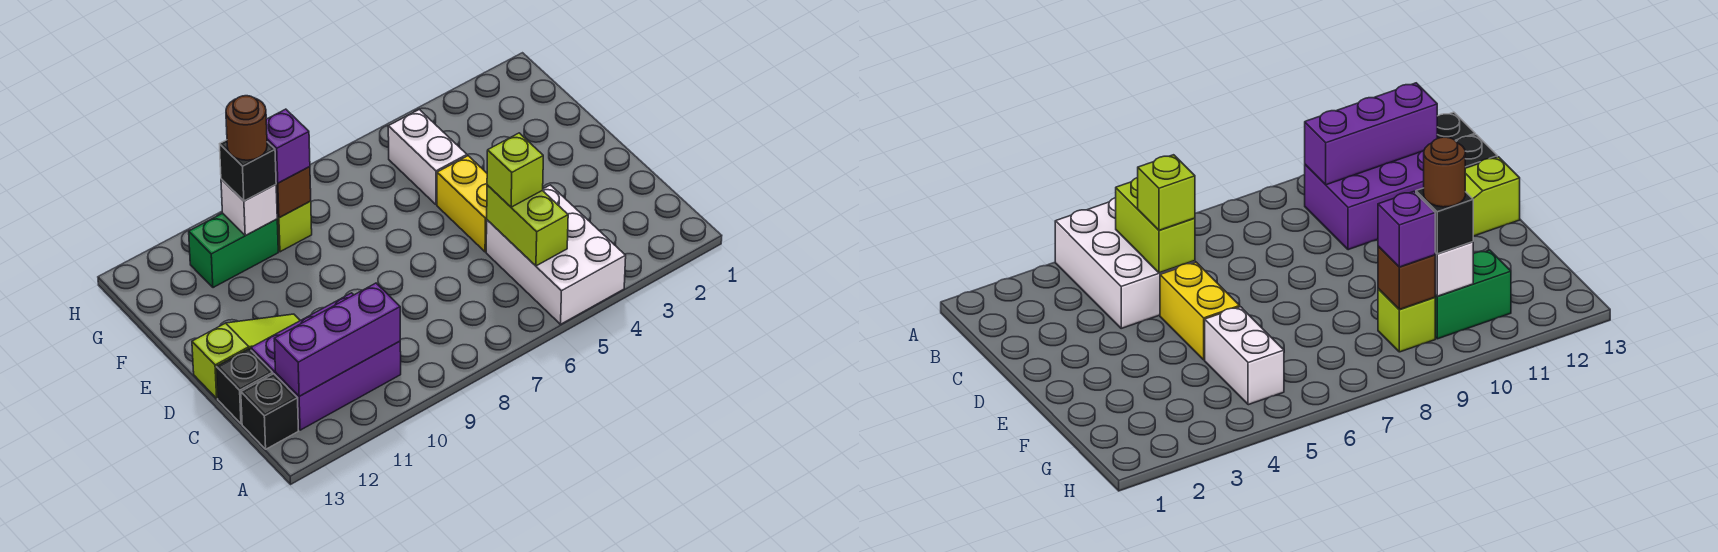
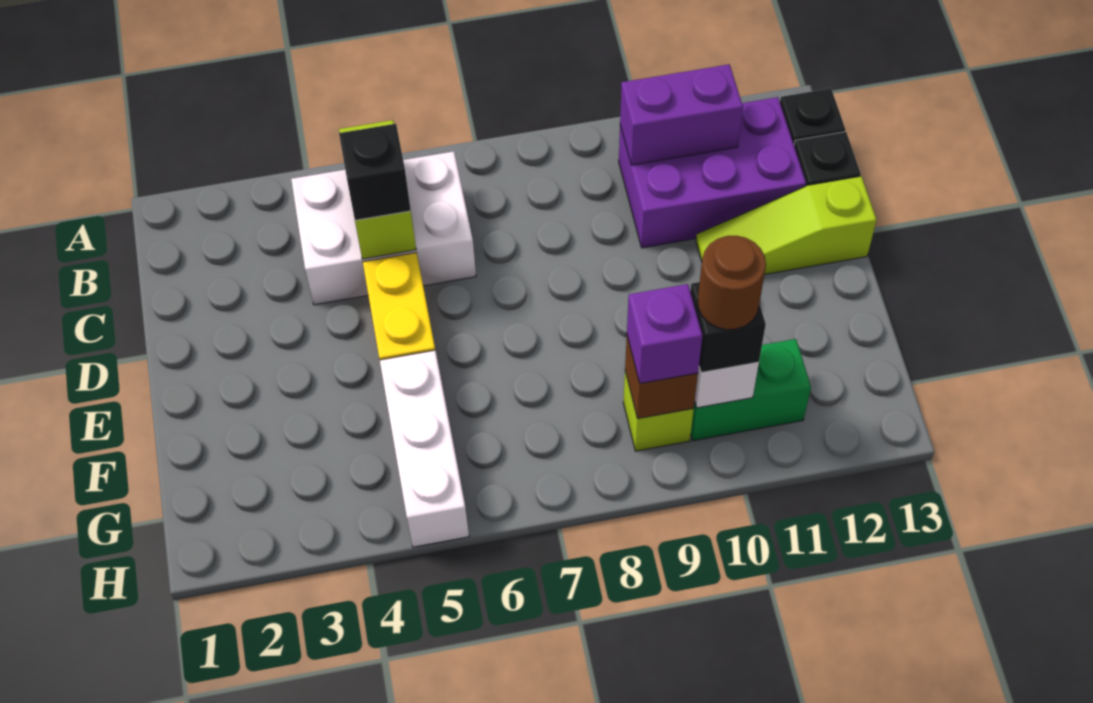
white brick A4:C5 level 1 -> white brick B4:C6 level 1
purple brick B10:B12 level 2 -> purple brick B10:B11 level 2
lime brick C5 level 3 -> black brick C5 level 3
white brick F5:G5 level 1 -> white brick F5:H5 level 1

